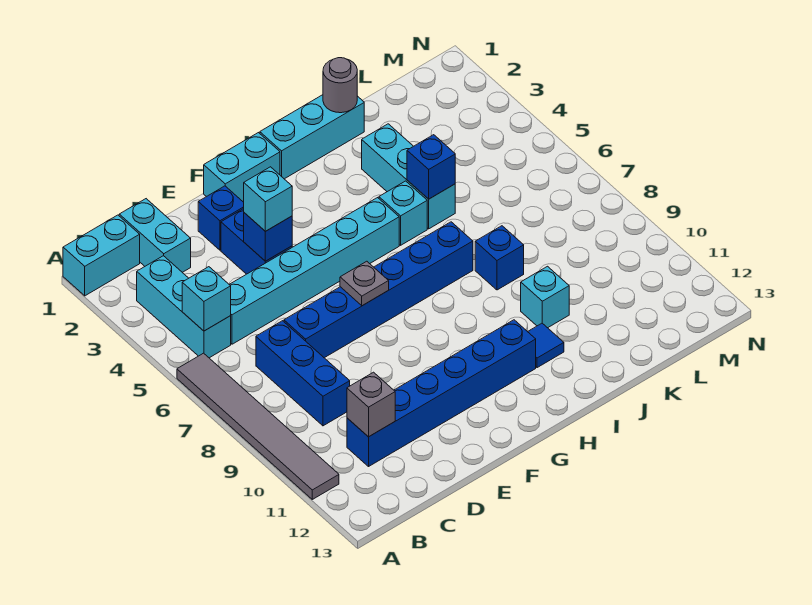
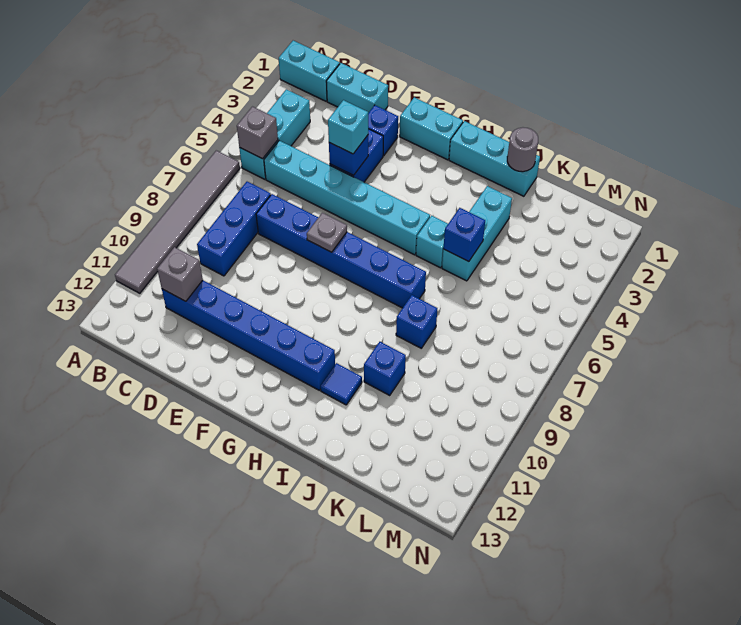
cyan brick B5 level 2 -> grey brick B5 level 2
cyan brick C1:C2 level 1 -> cyan brick C1:D1 level 1
cyan brick J10 level 1 -> blue brick J10 level 1

